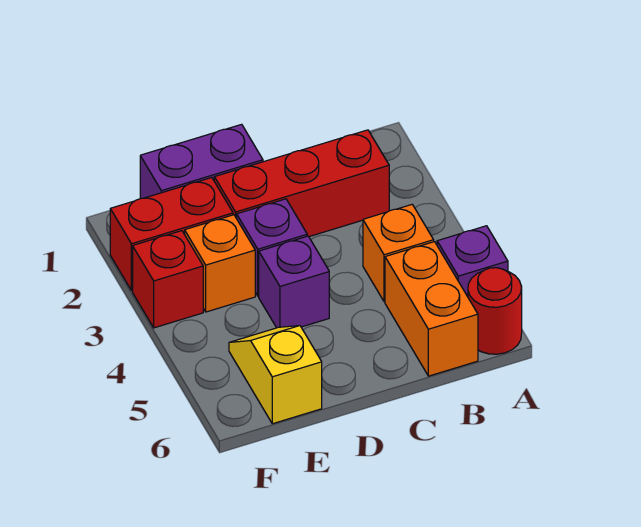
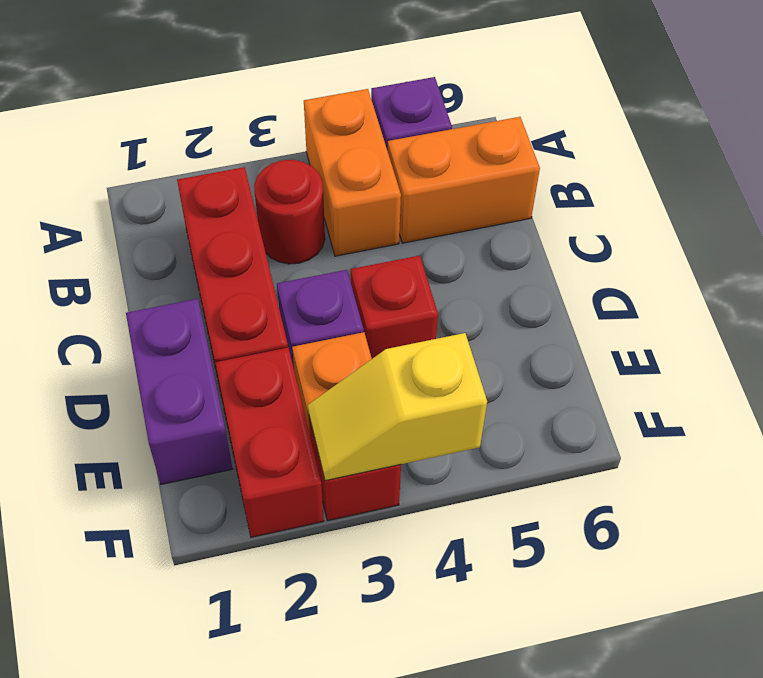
red round brick A6 level 1 -> red round brick B3 level 1
orange brick B4 level 1 -> orange brick A4:B4 level 1
purple brick D4 level 1 -> red brick D4 level 1
yellow slope E5:E6 level 1 top 6 -> yellow slope F3:F4 level 2 top 4

